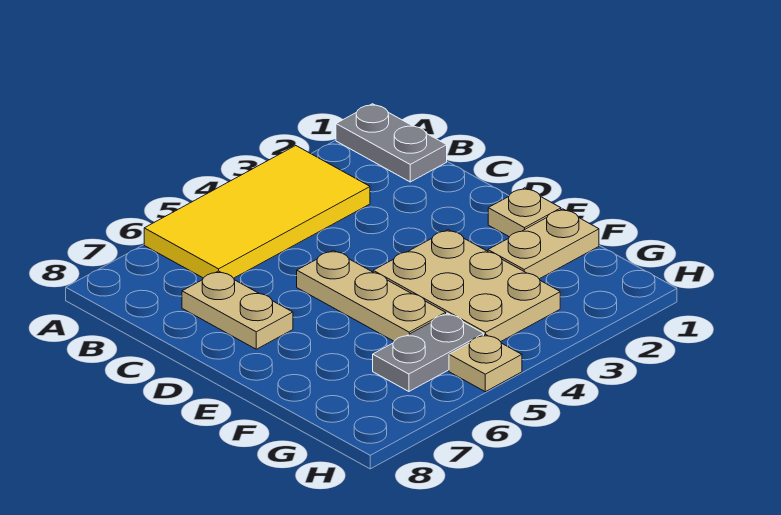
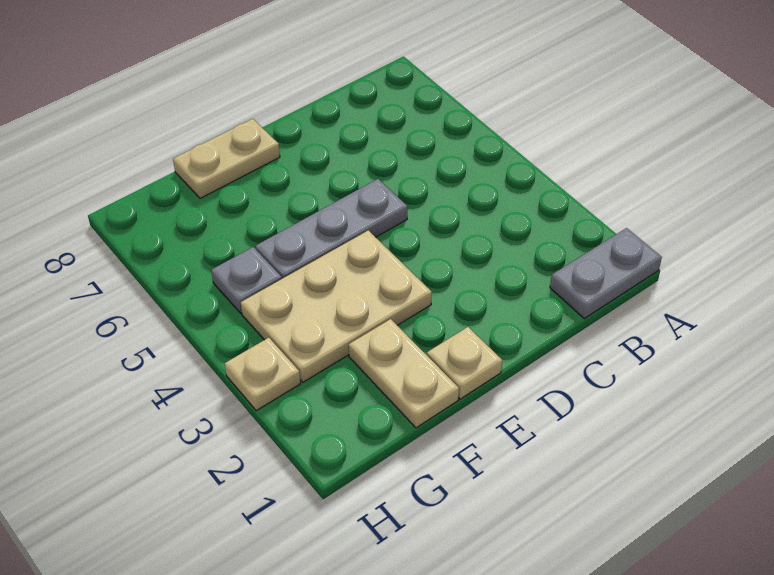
yellow tile A3:B6 level 1 -> none
tan plate C7:D7 level 1 -> tan plate E8:F8 level 1
tan plate D5:F5 level 1 -> grey plate D5:F5 level 1
grey plate G5:G6 level 1 -> grey plate G5 level 1
tan plate H5 level 1 -> tan plate H3 level 1

